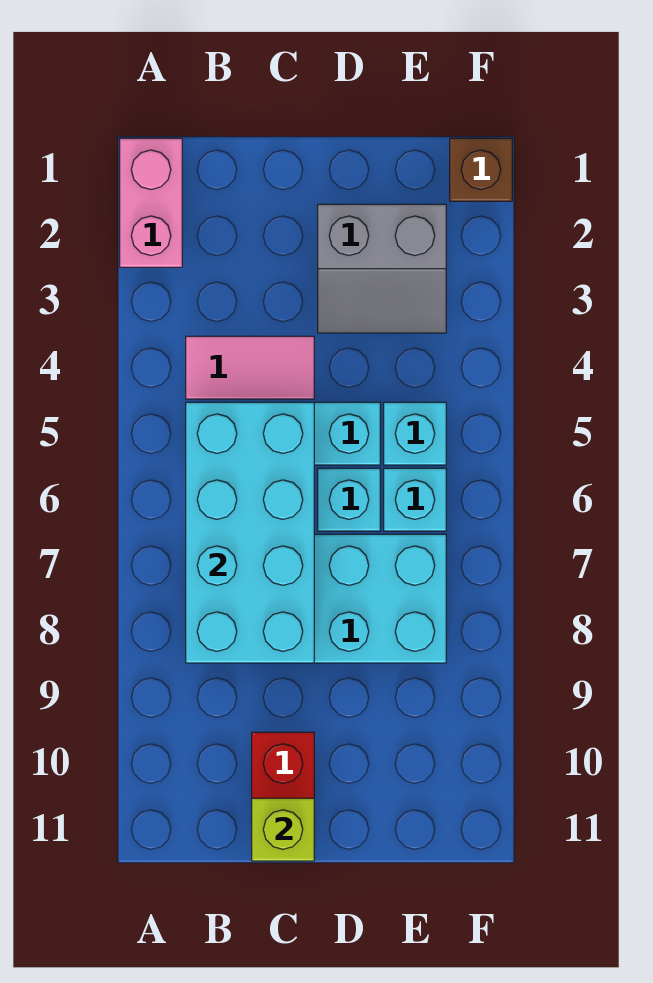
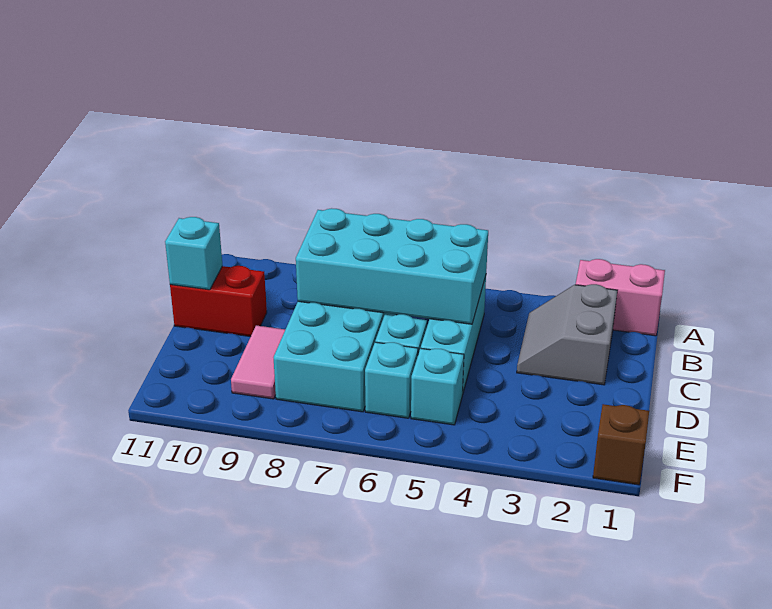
pink tile B4:C4 level 1 -> pink tile D9:E9 level 1
lime brick C11 level 2 -> cyan brick C11 level 2
grey slope D2:E3 level 1 top 2 -> grey slope B2:C3 level 1 top 2

